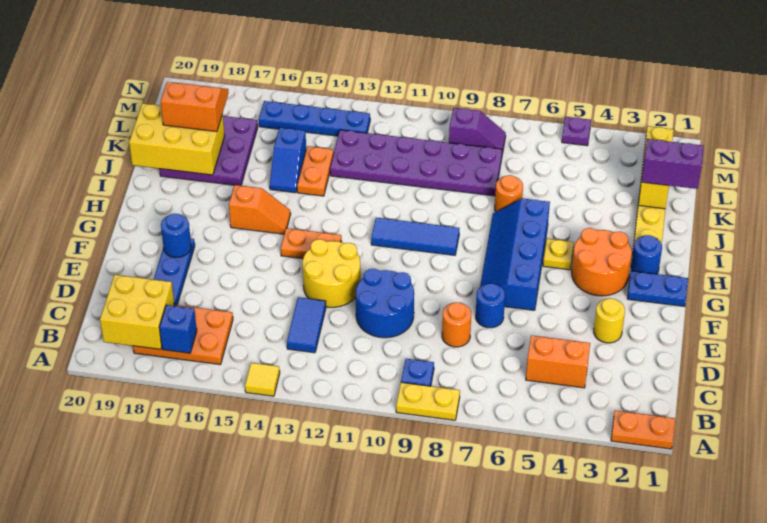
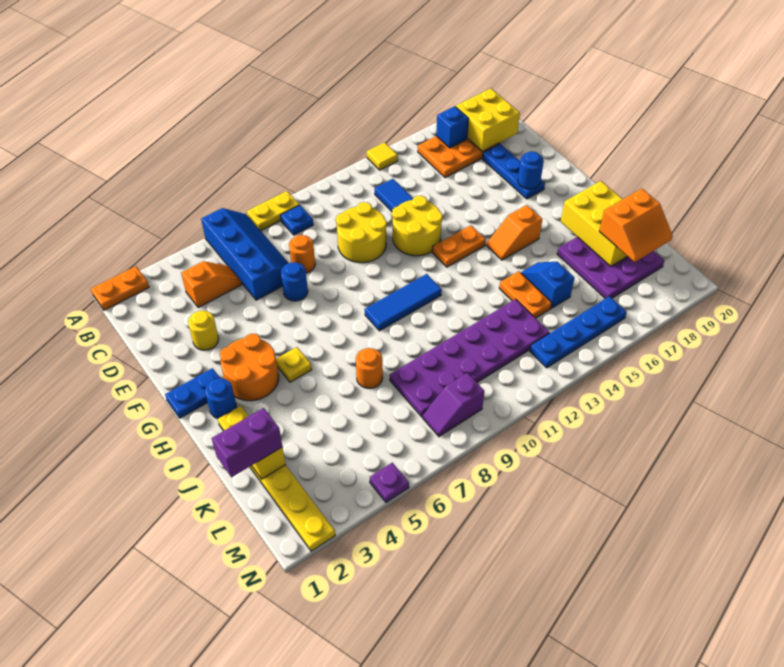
orange brick C4:C5 level 1 -> orange slope C4:C5 level 1 top 4
blue round brick D10:E11 level 1 -> yellow round brick D10:E11 level 1
blue slope F6:I7 level 1 top 6 -> blue slope A6:D7 level 1 top 6
yellow brick J18:K20 level 2 -> yellow brick I18:K19 level 2

